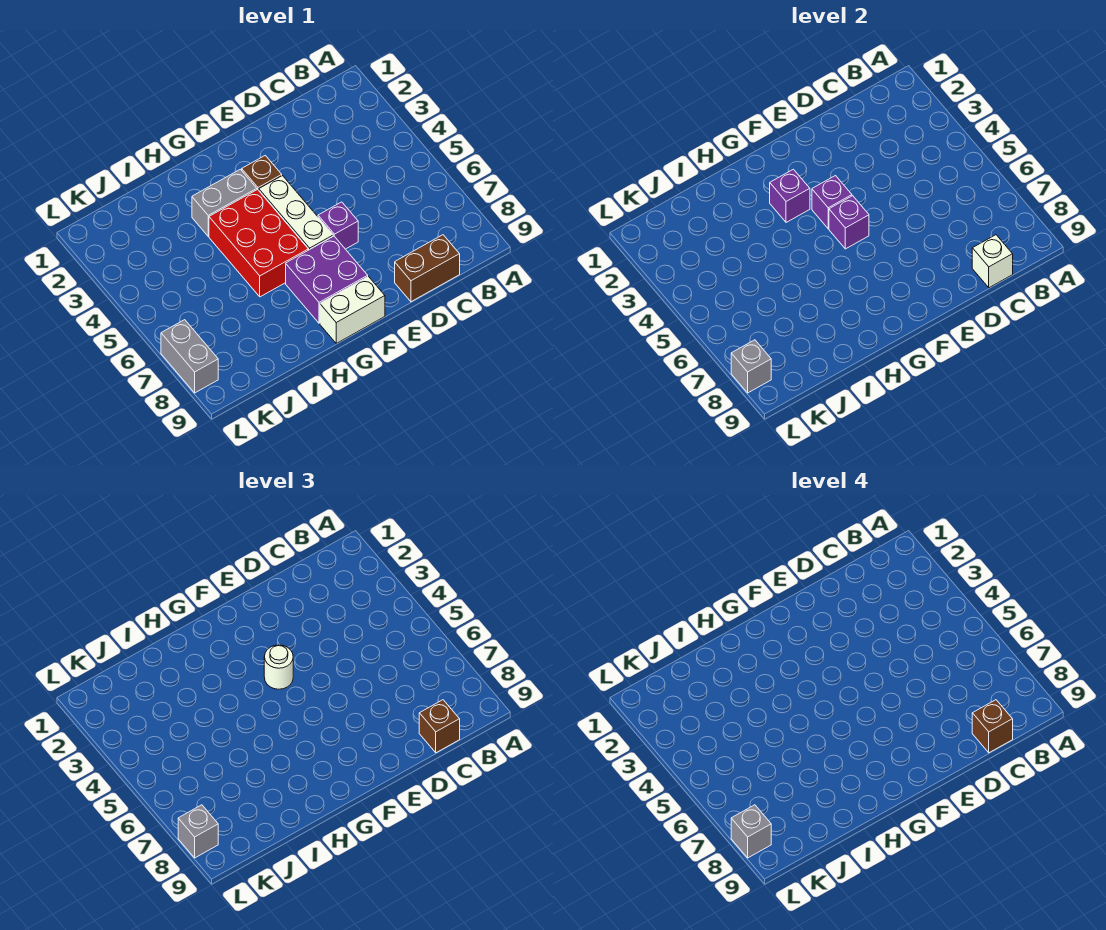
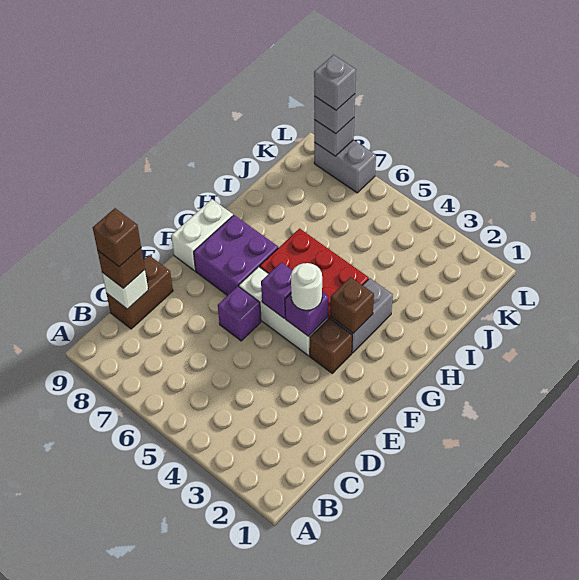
purple brick G3 level 2 -> brown brick G3 level 2

